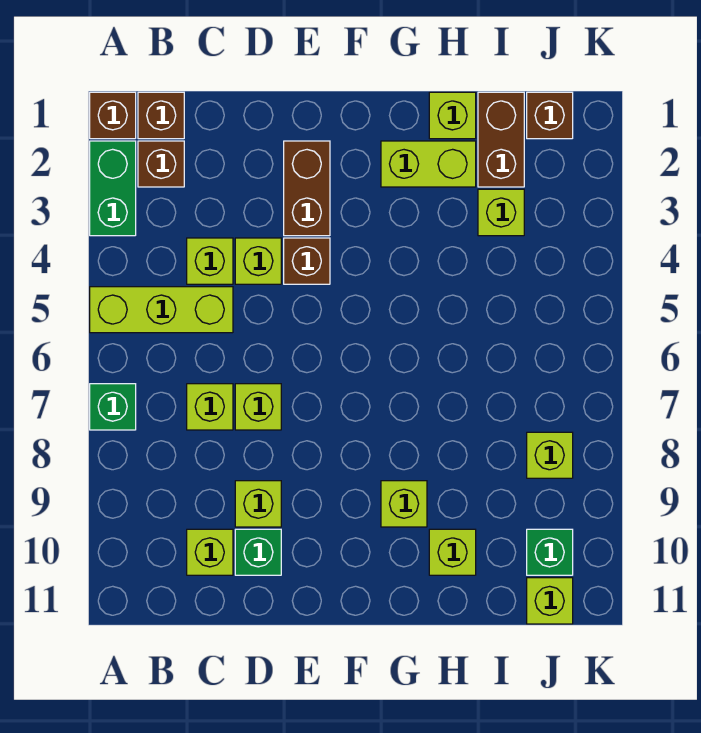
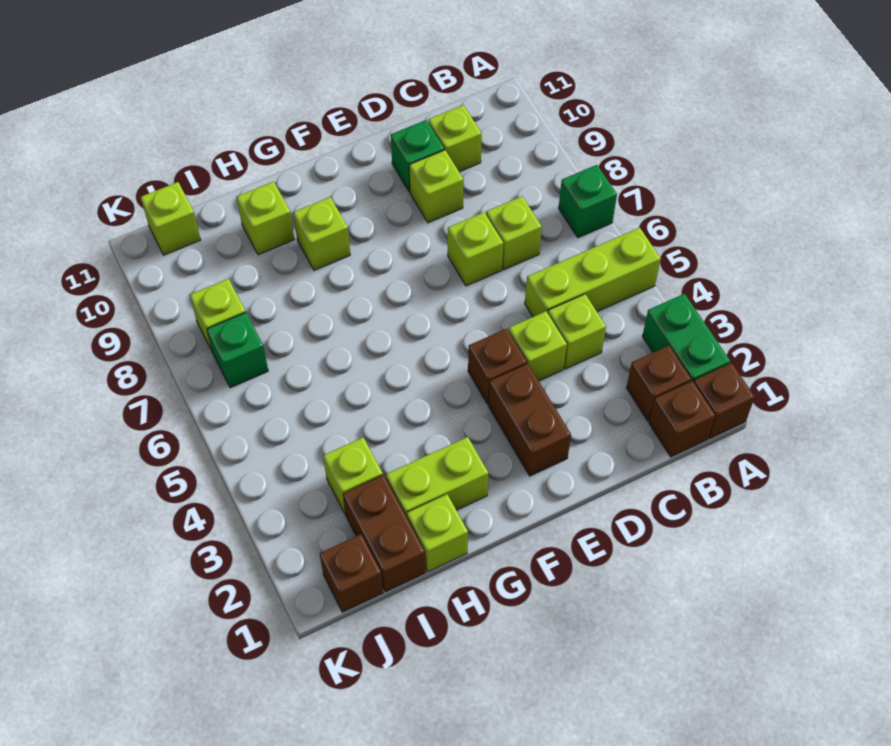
green brick J10 level 1 -> green brick J7 level 1

